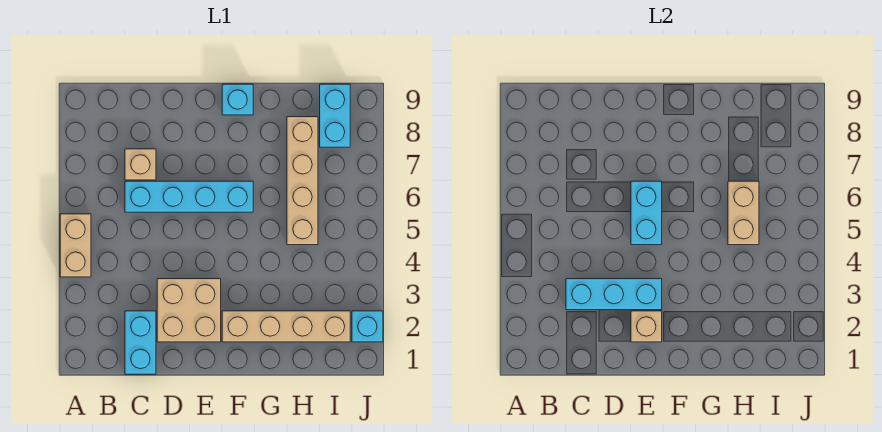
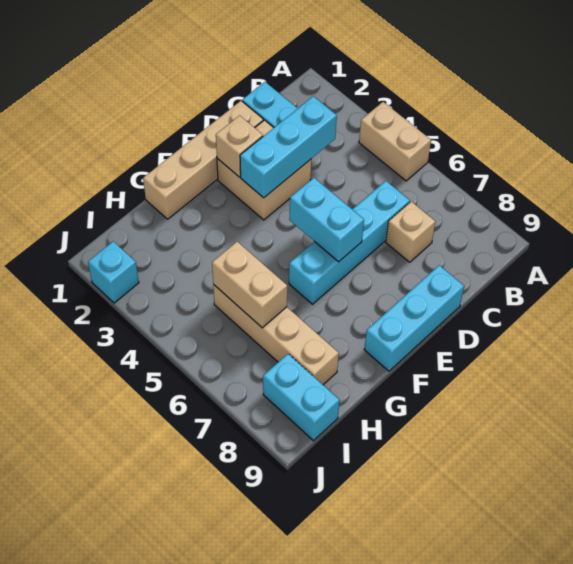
tan brick F2:I2 level 1 -> tan brick D1:G1 level 1
cyan brick F9 level 1 -> cyan brick D9:F9 level 1

